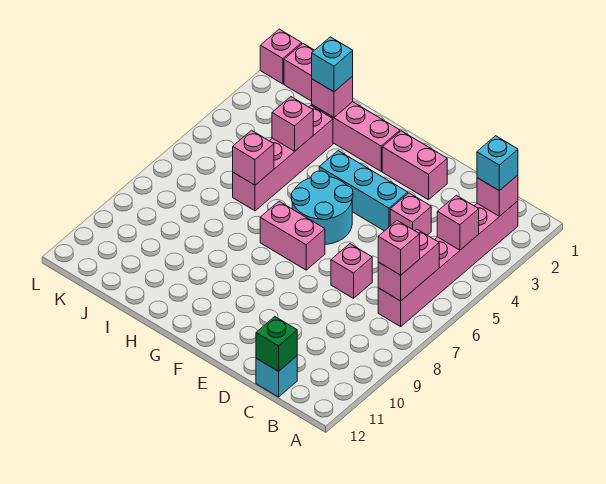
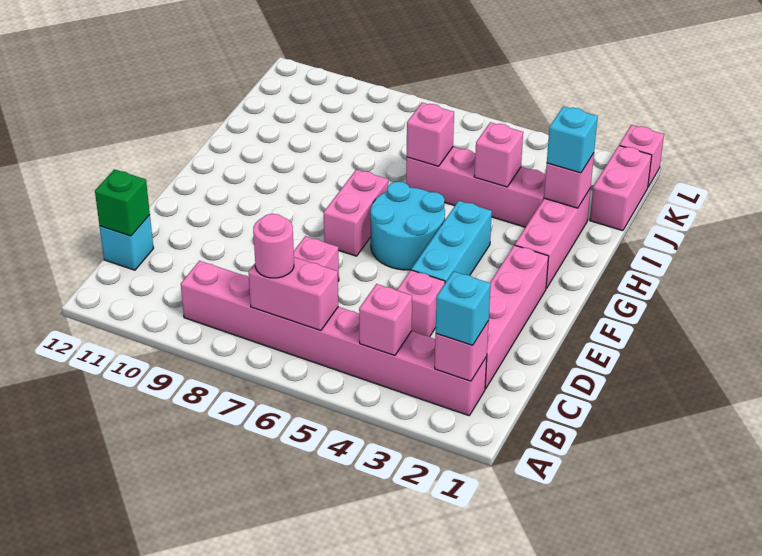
pink brick B2:B7 level 1 -> pink brick B2:B9 level 1
pink brick B7 level 3 -> pink round brick B7 level 3
pink brick E2:F2 level 1 -> pink brick C2:F2 level 1

